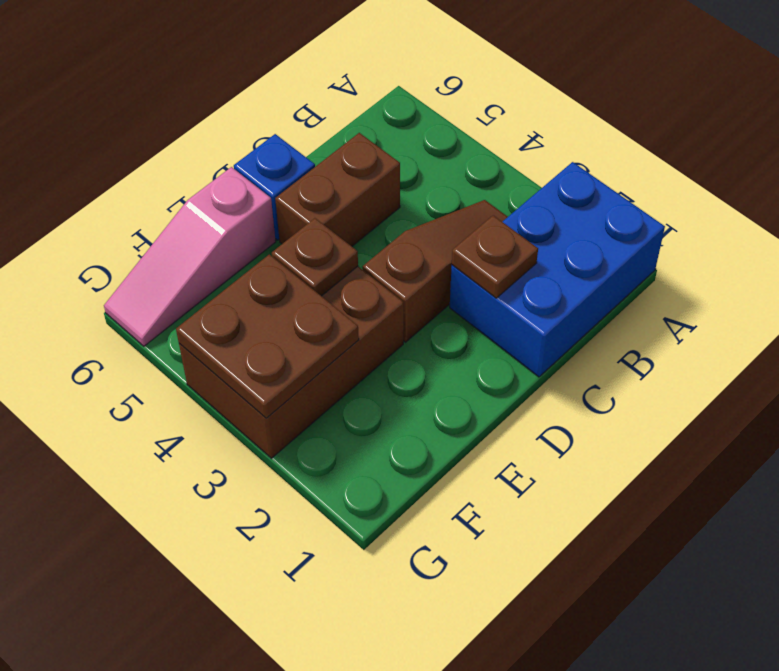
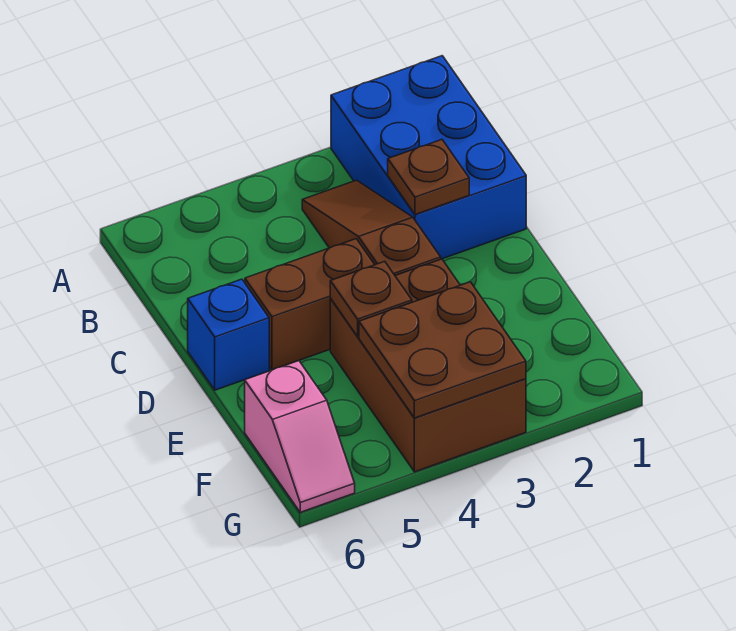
brown brick C5:D5 level 1 -> brown brick D4:D5 level 1
pink slope E6:G6 level 1 top E -> pink slope F6:G6 level 1 top F

